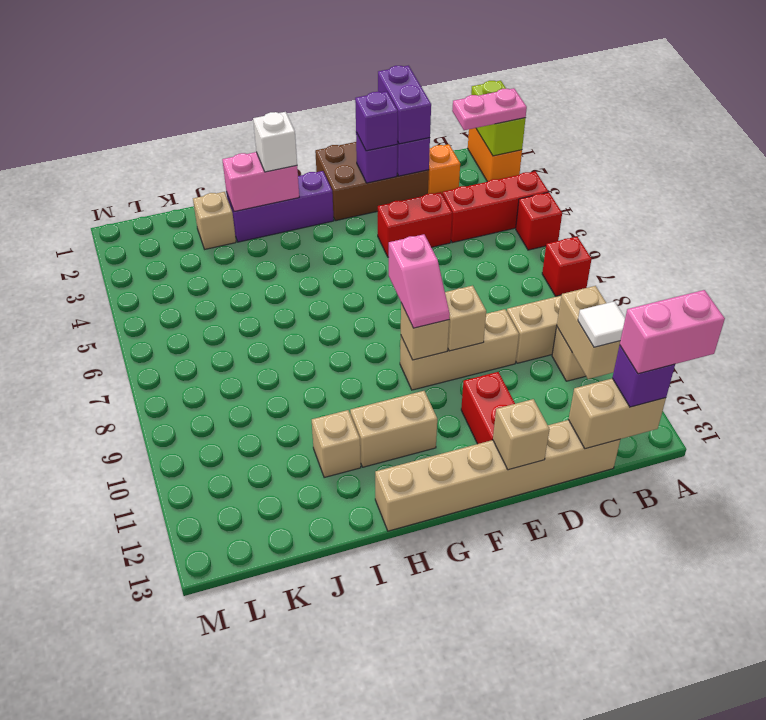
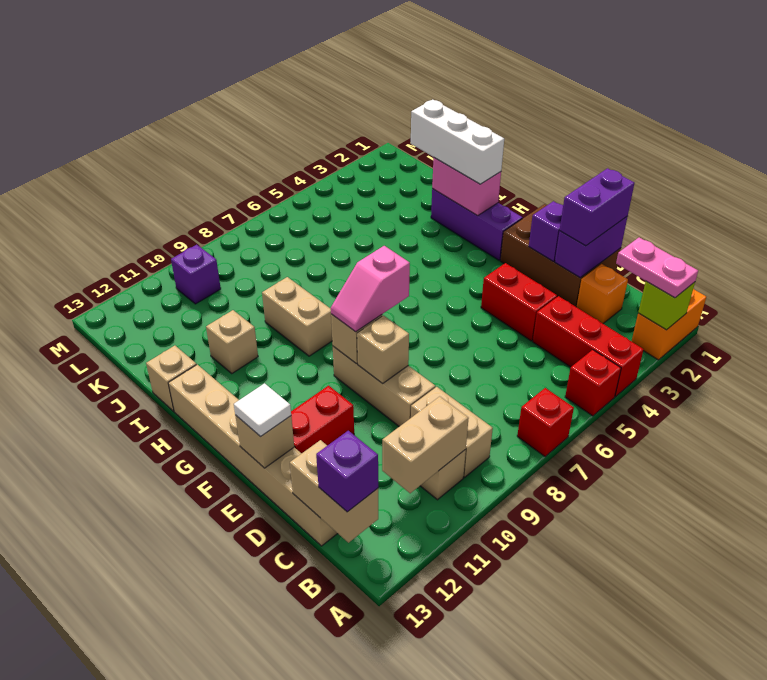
lime brick A1:A2 level 2 -> lime brick A2 level 2
pink brick A13:B13 level 4 -> none
white tile B11 level 3 -> white tile E13 level 3
purple brick E2 level 3 -> purple brick L10 level 1
tan brick G11:H11 level 1 -> tan brick H9:I9 level 1
white brick H2 level 3 -> white brick H2:J2 level 3
tan brick J2 level 1 -> tan brick I13 level 1

